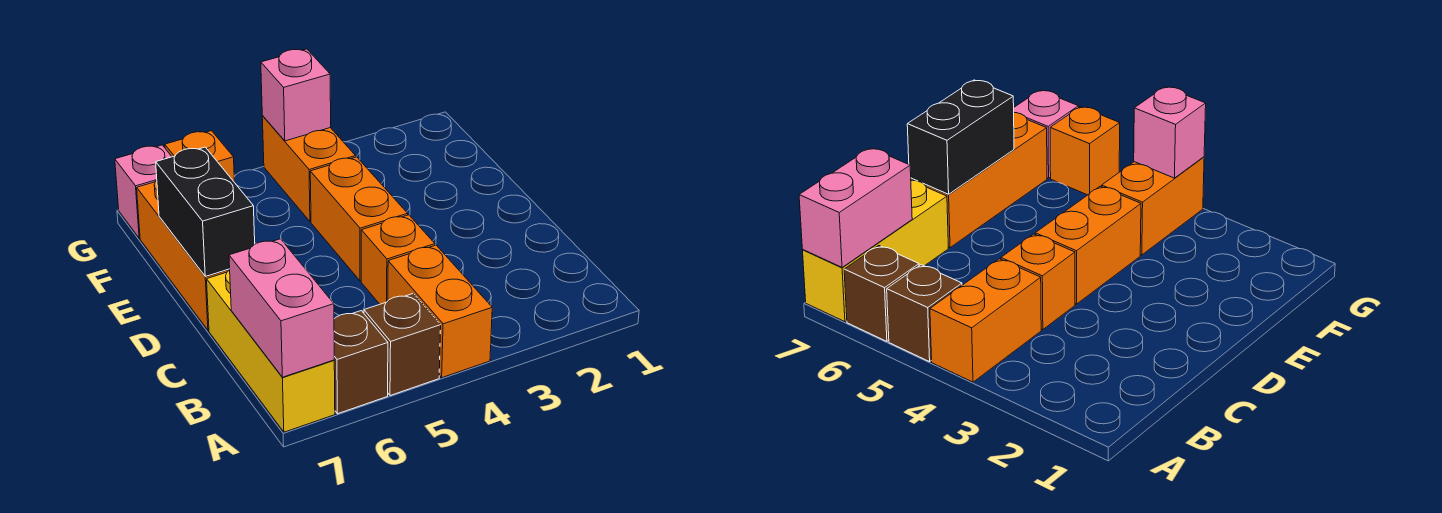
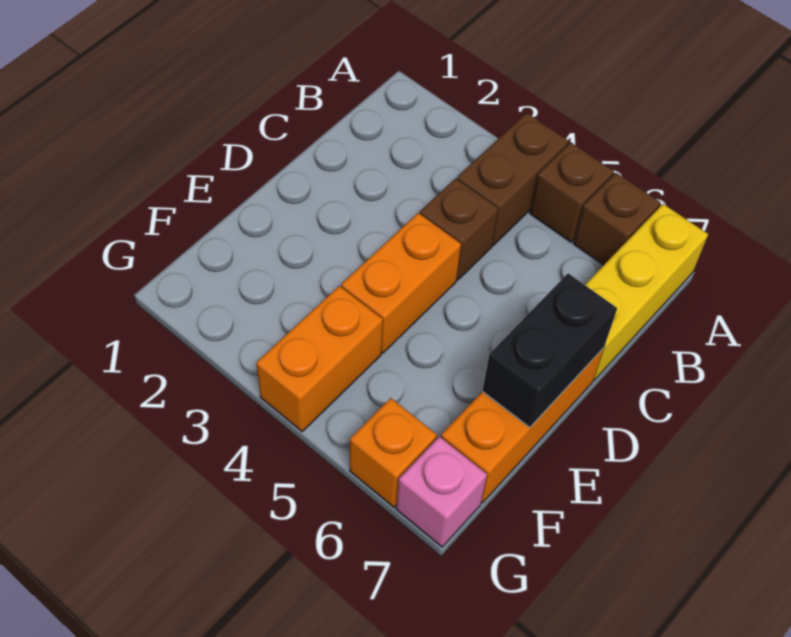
orange brick A4:B4 level 1 -> brown brick A4:B4 level 1
pink brick A7:B7 level 2 -> none
orange brick C4 level 1 -> brown brick C4 level 1
pink brick G4 level 2 -> none

